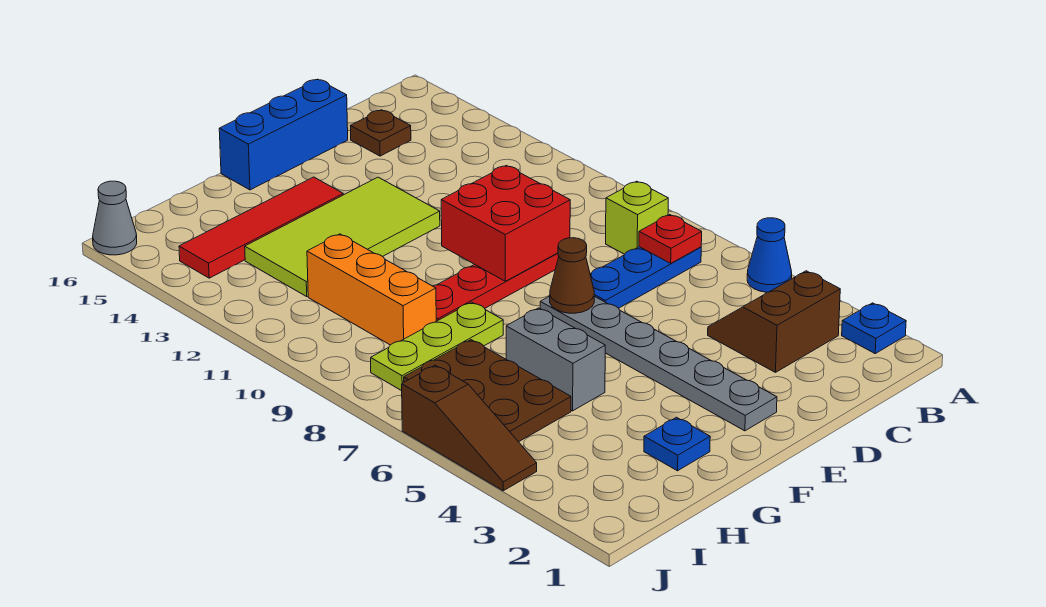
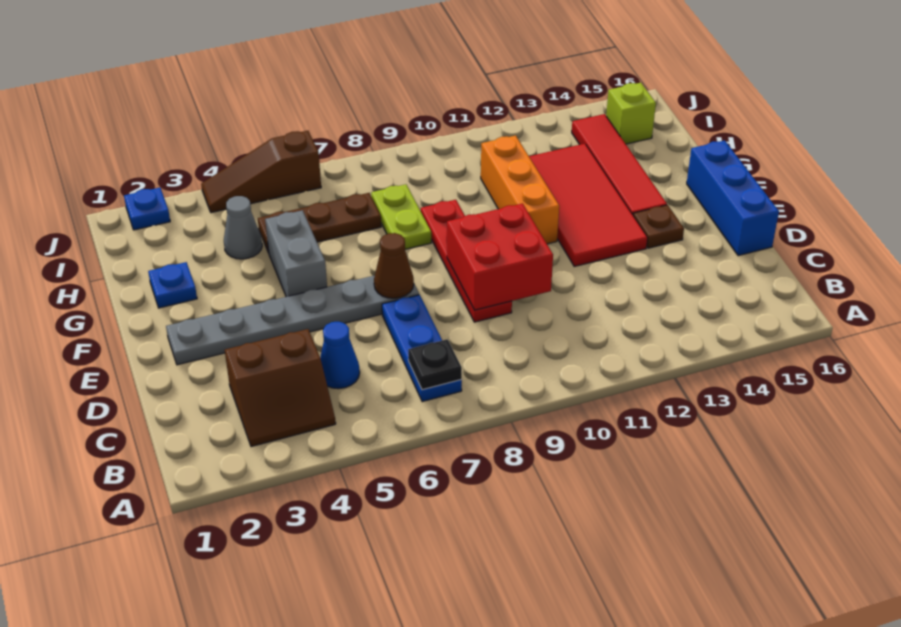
blue plate A2 level 1 -> blue plate J2 level 1
blue cone A5 level 1 -> blue cone C5 level 1
brown slope B3:C4 level 1 top 3 -> brown slope B3:C4 level 1 top C
red plate B7 level 2 -> black plate B7 level 2
lime brick B8 level 1 -> lime brick I15 level 1
brown plate C15 level 1 -> brown plate E14 level 1
lime tile E12:H13 level 1 -> red tile E12:H13 level 1
grey brick G5:G6 level 1 -> grey brick F5:G5 level 1
lime plate G8:I8 level 1 -> lime plate G8:H8 level 1
brown plate H5:I7 level 1 -> brown plate H5:H7 level 1
orange brick H9:H11 level 1 -> orange brick F11:H11 level 1
grey cone J16 level 1 -> grey cone H4 level 1

